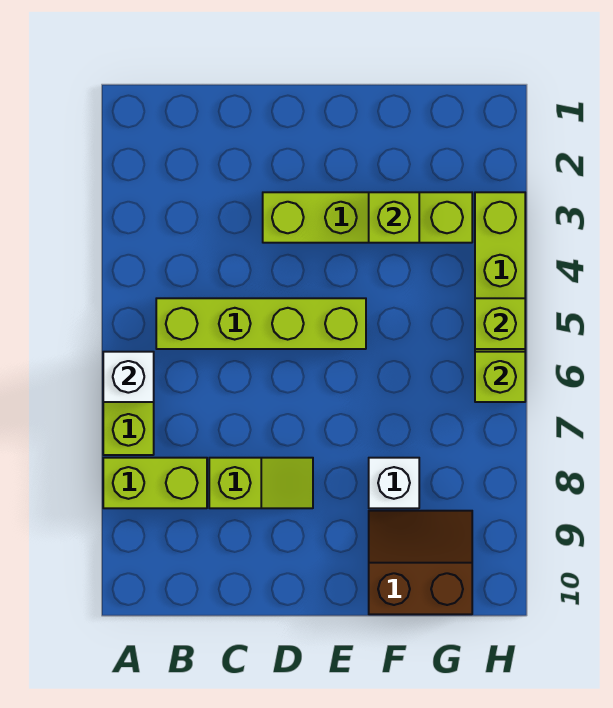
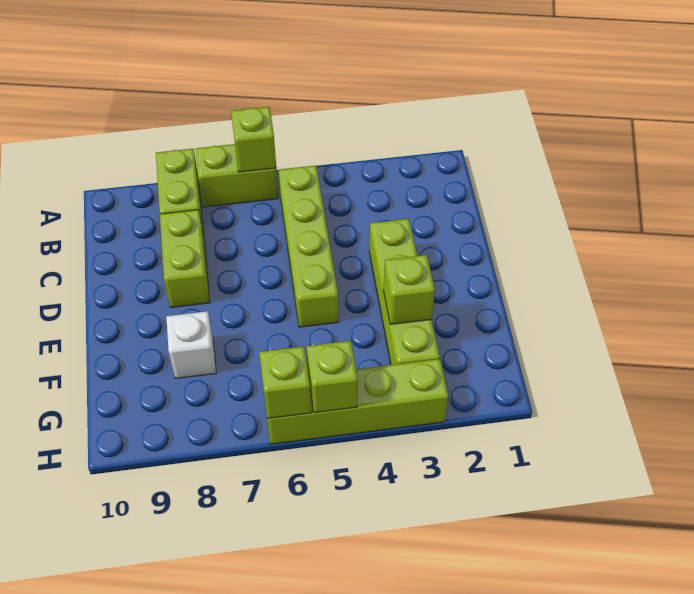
white brick A6 level 2 -> lime brick A6 level 2
lime slope C8:D8 level 1 top C -> lime brick C8:D8 level 1
brown slope F9:G10 level 1 top 10 -> none

